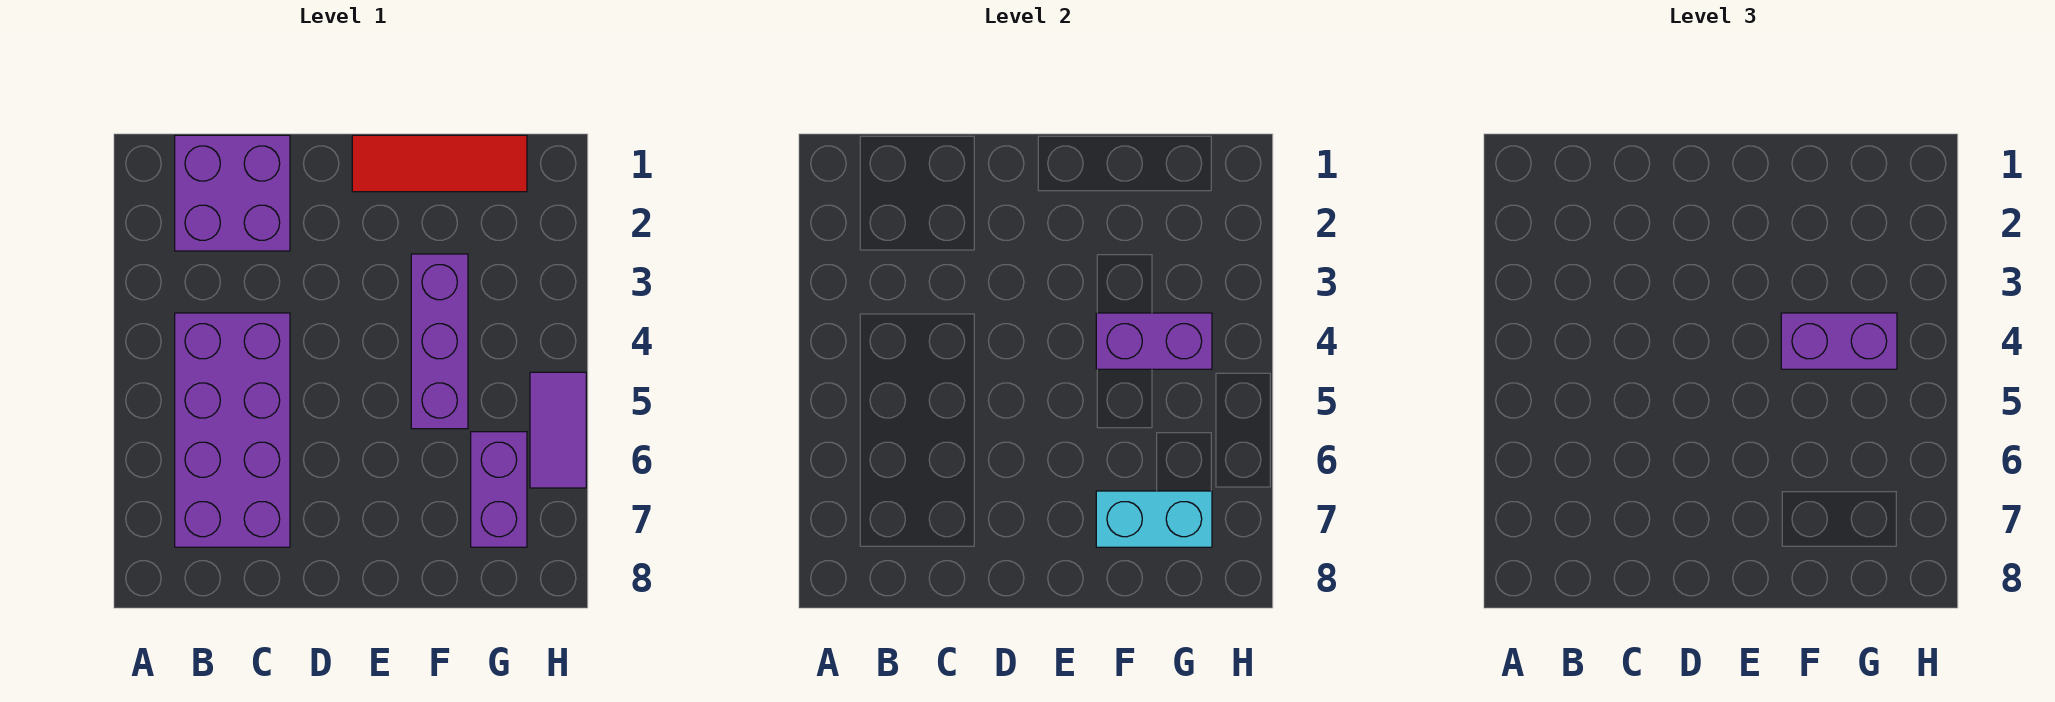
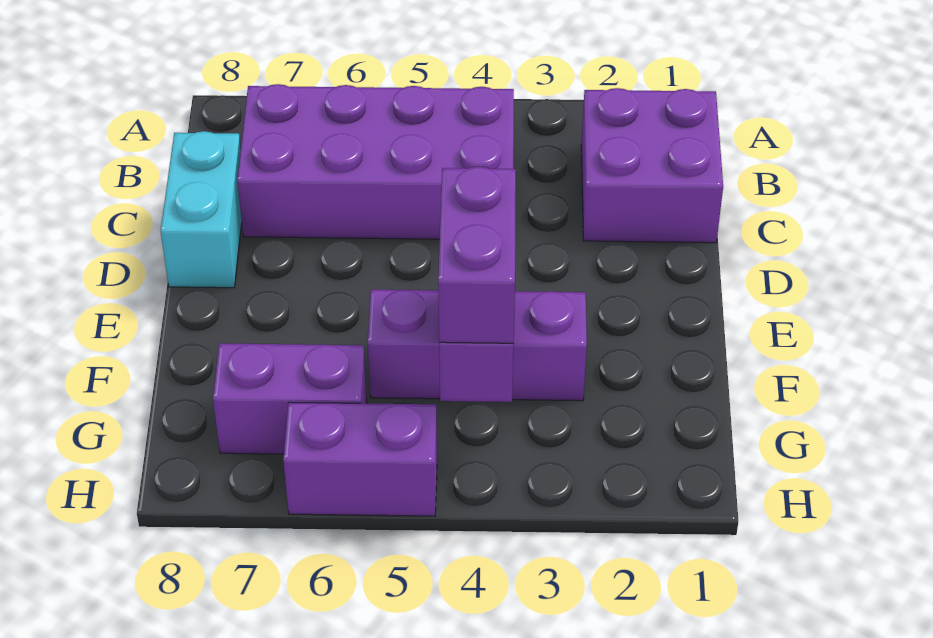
red tile E1:G1 level 1 -> none
cyan brick F7:G7 level 2 -> cyan brick C8:D8 level 1
purple tile H5:H6 level 1 -> purple brick H5:H6 level 1

